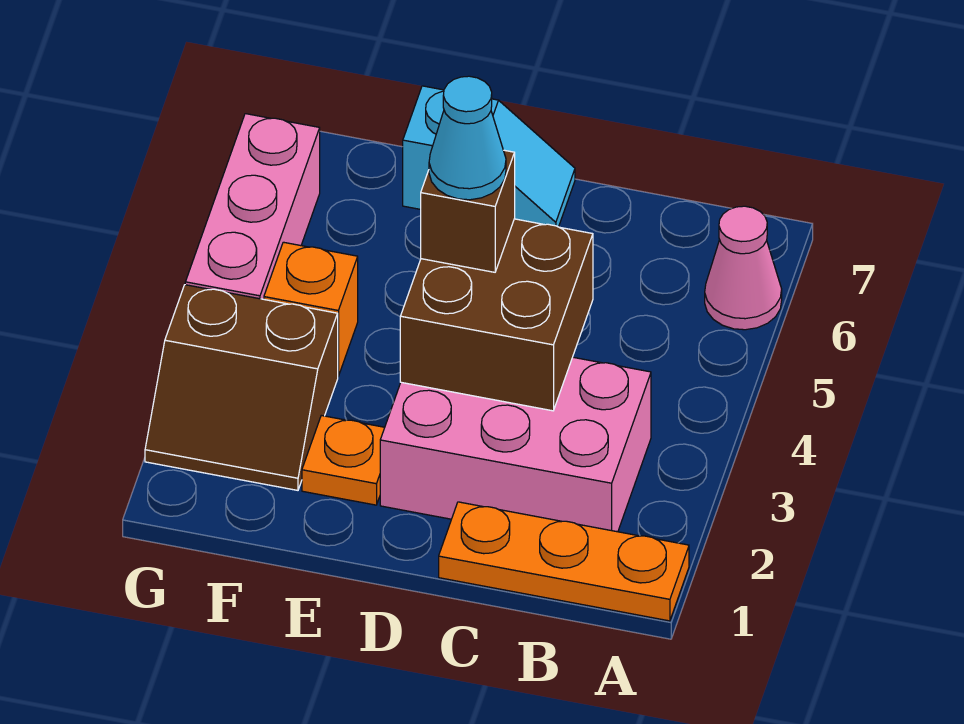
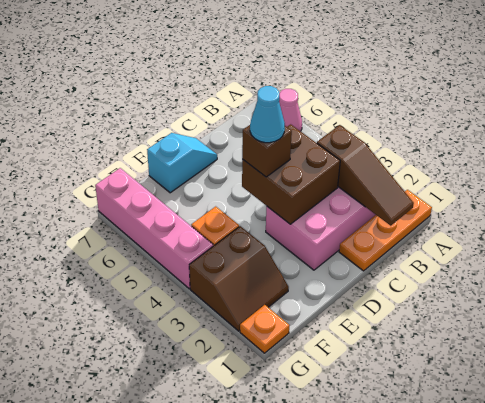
none -> brown slope B1:B3 level 2 top 3
orange plate E2 level 1 -> orange plate G1 level 1
pink brick G4:G6 level 1 -> pink brick G4:G7 level 1

